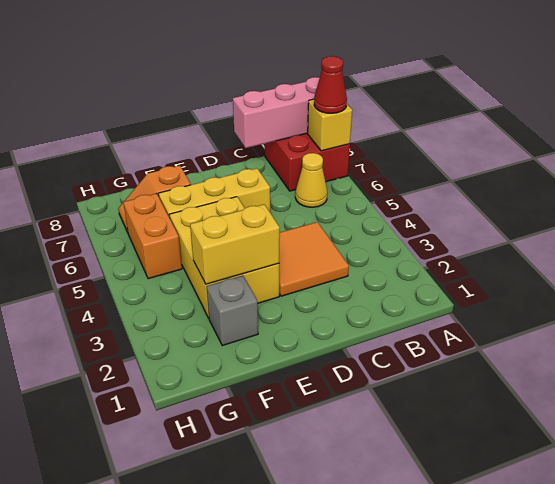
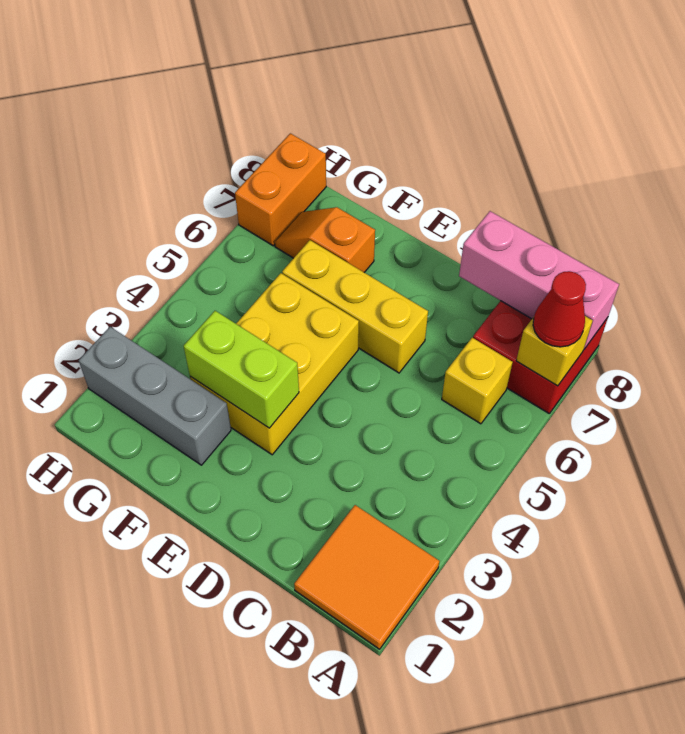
yellow cone B6 level 1 -> yellow brick B6 level 1
orange tile C3:D4 level 1 -> orange tile A1:B2 level 1
yellow brick E3:F3 level 2 -> lime brick E3:F3 level 2
grey brick F2 level 1 -> grey brick F2:H2 level 1
orange brick G5:G6 level 1 -> orange brick H7:H8 level 1

